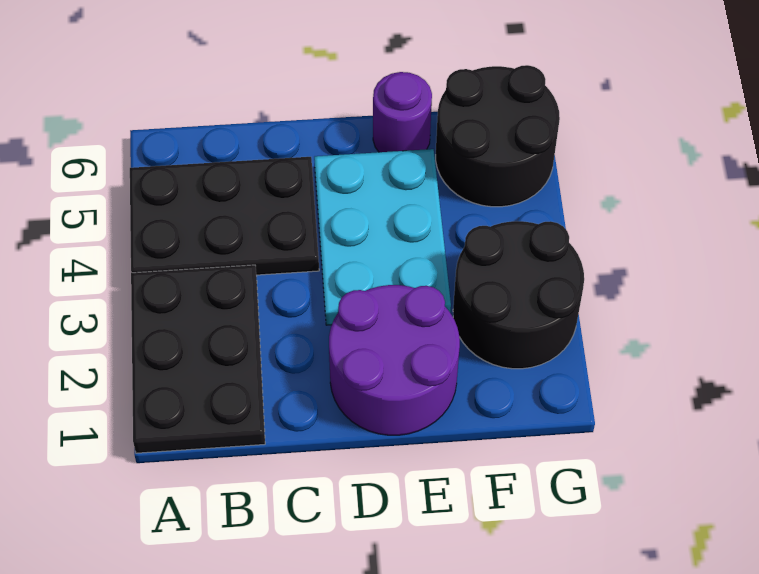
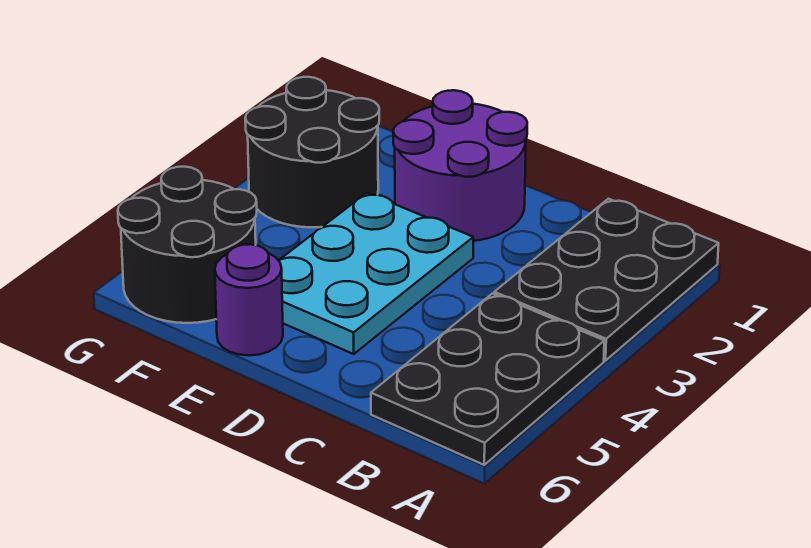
black plate A4:C5 level 1 -> black plate A4:B6 level 1

